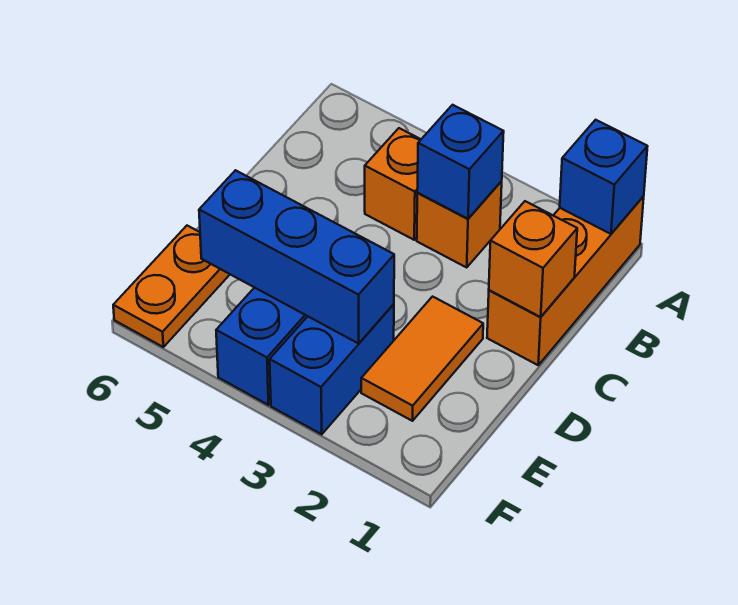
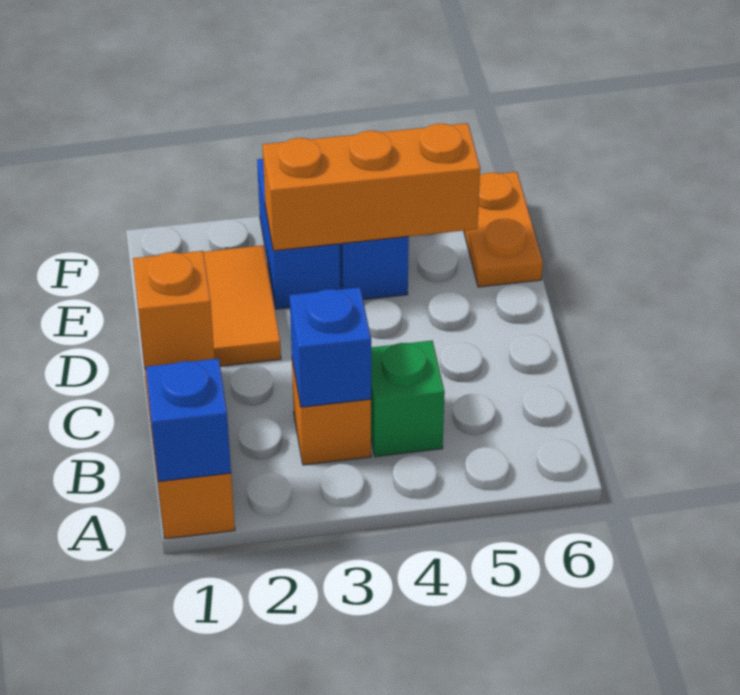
orange brick B4 level 1 -> green brick B4 level 1
blue brick E3:E5 level 2 -> orange brick E3:E5 level 2

